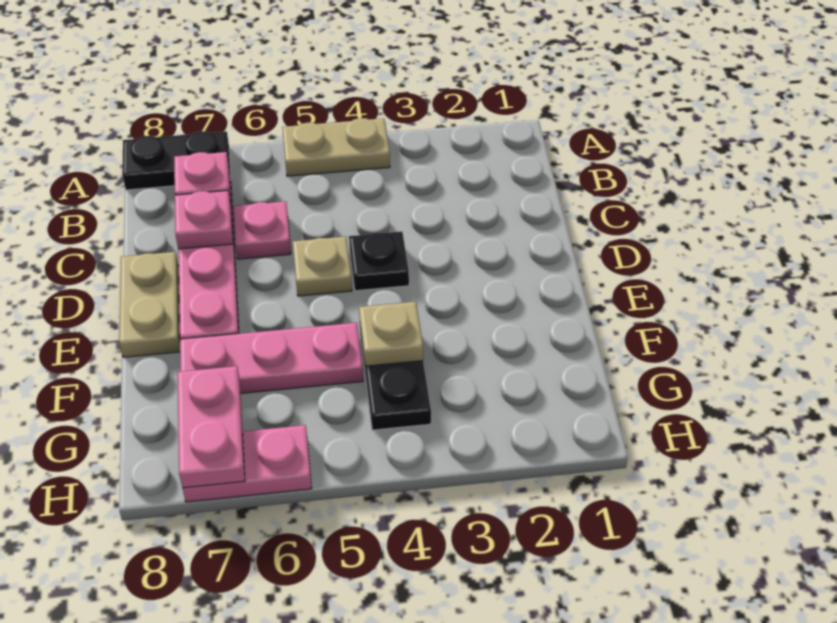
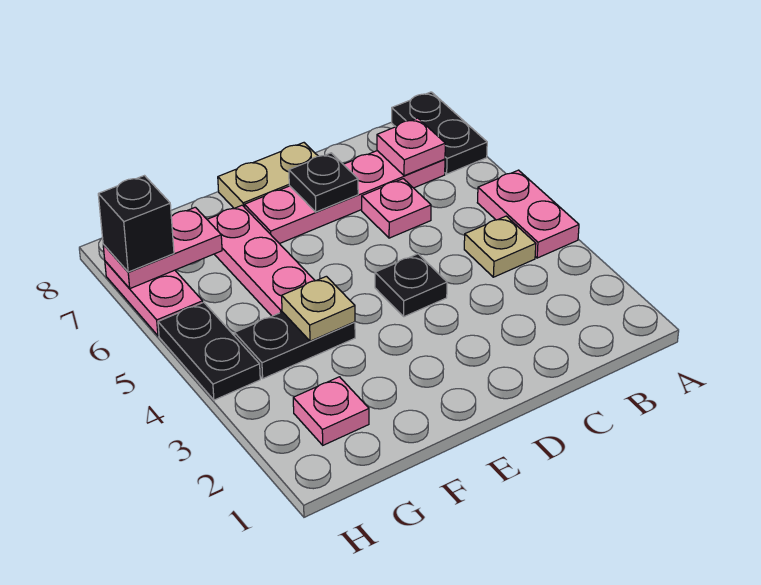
tan plate A4:A5 level 1 -> pink plate A4:A5 level 1
pink plate C7 level 2 -> pink plate G2 level 1
tan plate D5 level 1 -> tan plate B4 level 1
none -> black plate D7 level 2
none -> black plate H4:H5 level 1
none -> black brick H7 level 3

